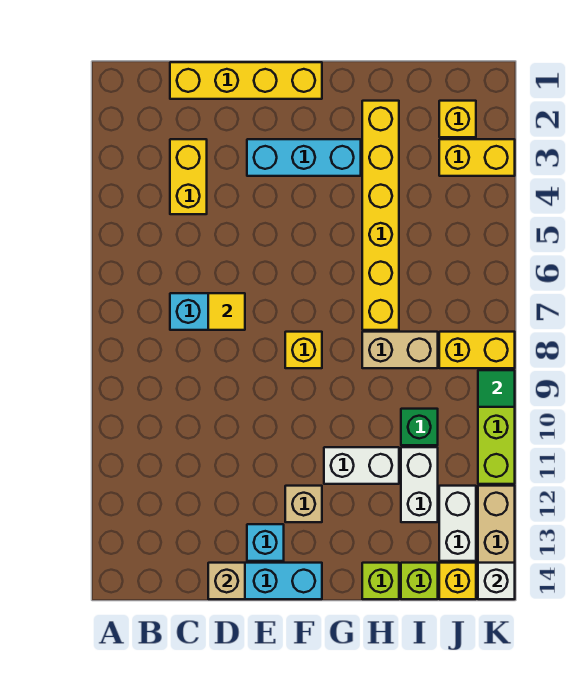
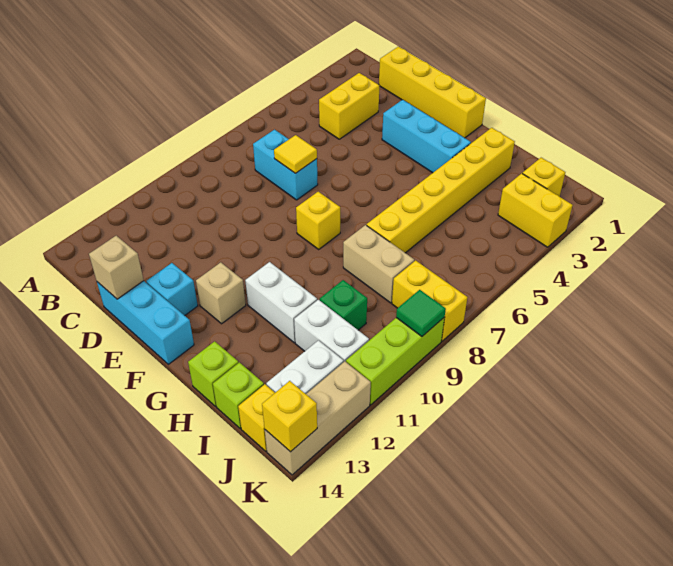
white brick I11:I12 level 1 -> white brick I11:J11 level 1
white brick K14 level 2 -> yellow brick K14 level 2

